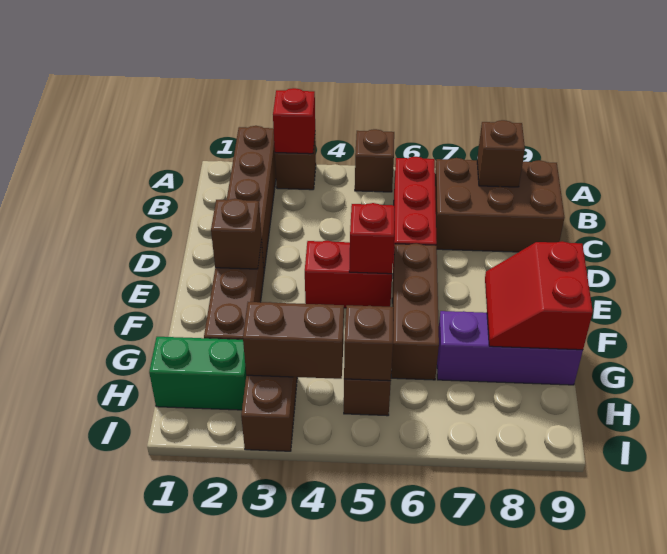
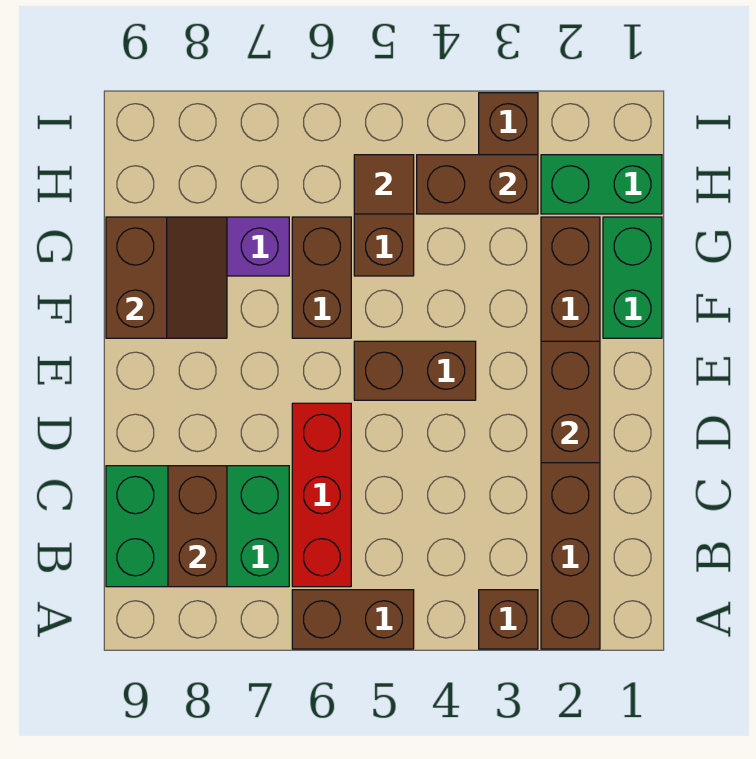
red brick A3 level 2 -> none
brown brick A5 level 1 -> brown brick A5:A6 level 1
brown brick B7:C9 level 1 -> green brick B7:C9 level 1
brown brick B8 level 2 -> brown brick B8:C8 level 2
brown brick E2 level 2 -> brown brick D2:E2 level 2
red brick E4:E5 level 1 -> brown brick E4:E5 level 1
red brick E5 level 2 -> none
brown brick E6:G6 level 1 -> brown brick F6:G6 level 1
none -> green brick F1:G1 level 1
red slope F8:G9 level 2 top 9 -> brown slope F8:G9 level 2 top 9
brown brick H5 level 2 -> brown tile H5 level 2

